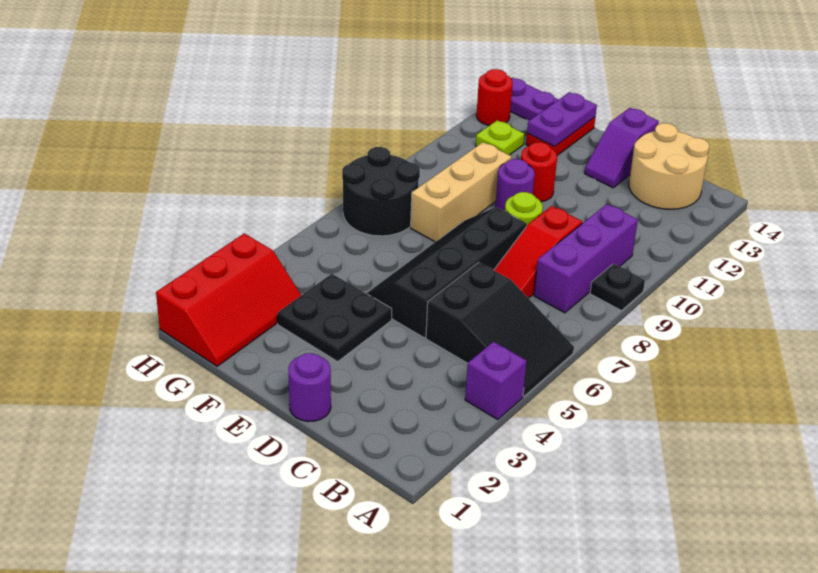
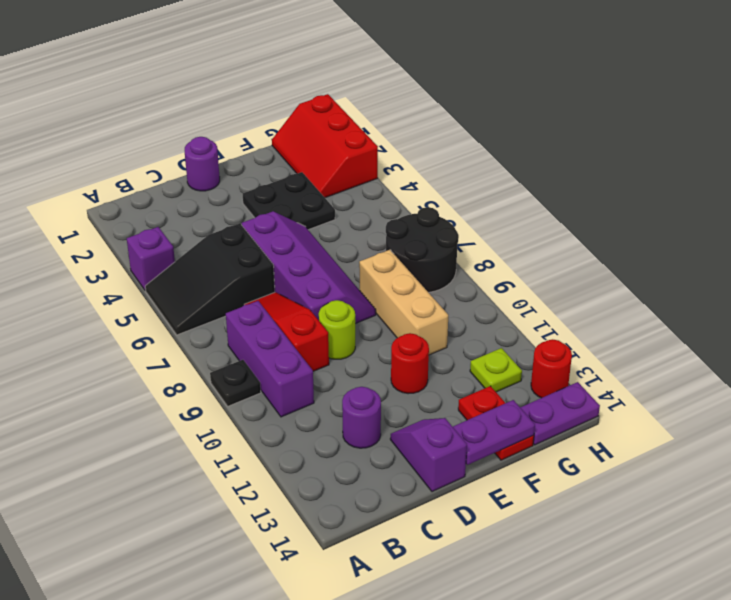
tan round brick B13:C14 level 1 -> none
black slope D5:E8 level 1 top D -> purple slope D5:E8 level 1 top D
purple round brick E10 level 1 -> purple round brick C12 level 1
purple plate F13:F14 level 2 -> purple plate E14:F14 level 2

